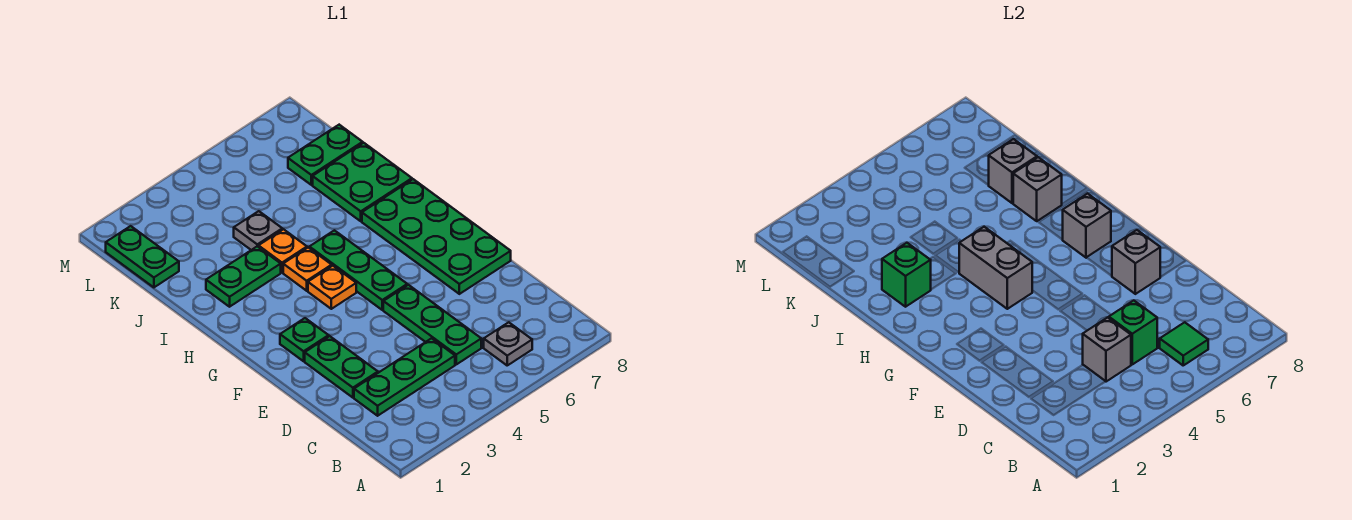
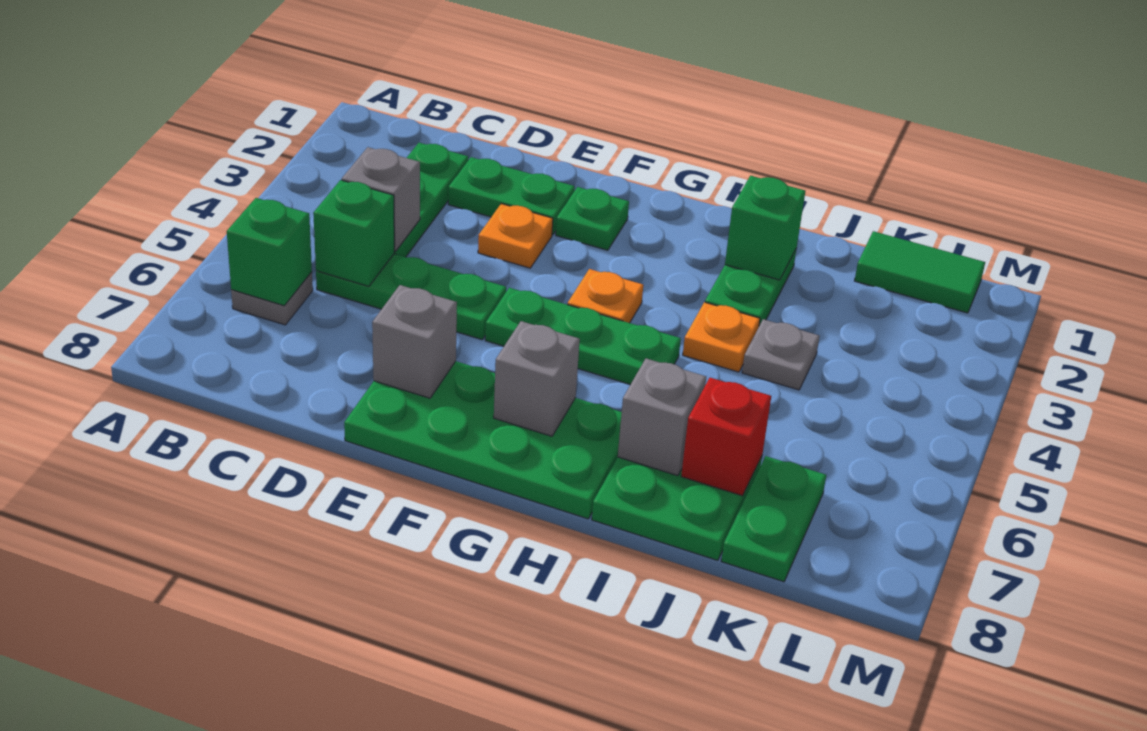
green tile B6 level 2 -> green brick B6 level 2
grey brick G4:H4 level 2 -> none
orange plate H4 level 1 -> orange plate E3 level 1
grey brick J7 level 2 -> red brick J7 level 2
green plate K1:L1 level 1 -> green tile K1:L1 level 1

